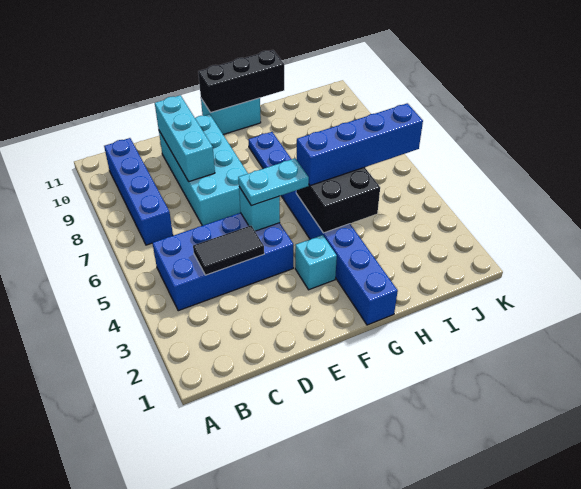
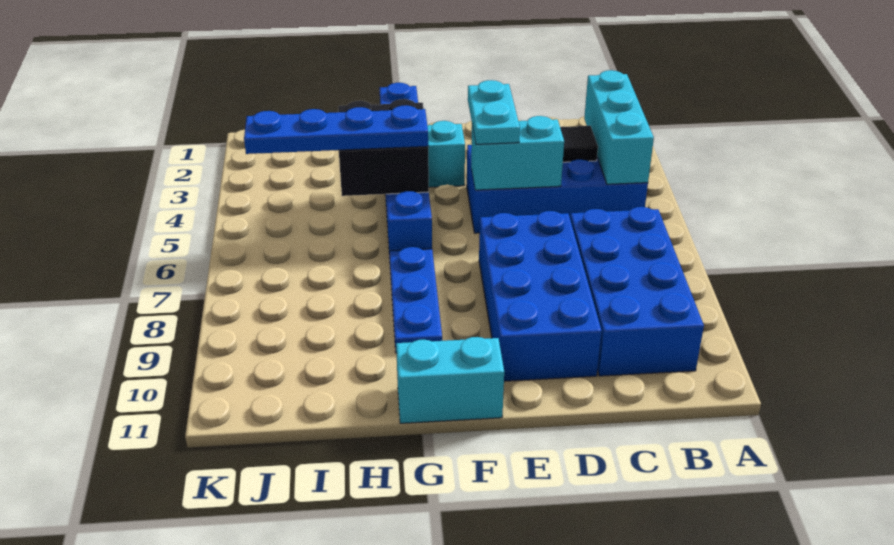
blue brick B7:B10 level 1 -> blue brick B7:C10 level 1
cyan brick D7:E10 level 1 -> blue brick D7:E10 level 1
cyan brick D8:D10 level 2 -> cyan brick B3:B5 level 2
cyan brick E5 level 2 -> cyan brick D5:E5 level 2
cyan plate E5:F5 level 3 -> cyan plate E4:E5 level 3
black brick F11:H11 level 2 -> none
blue brick G5:J5 level 3 -> blue plate G5:J5 level 3

